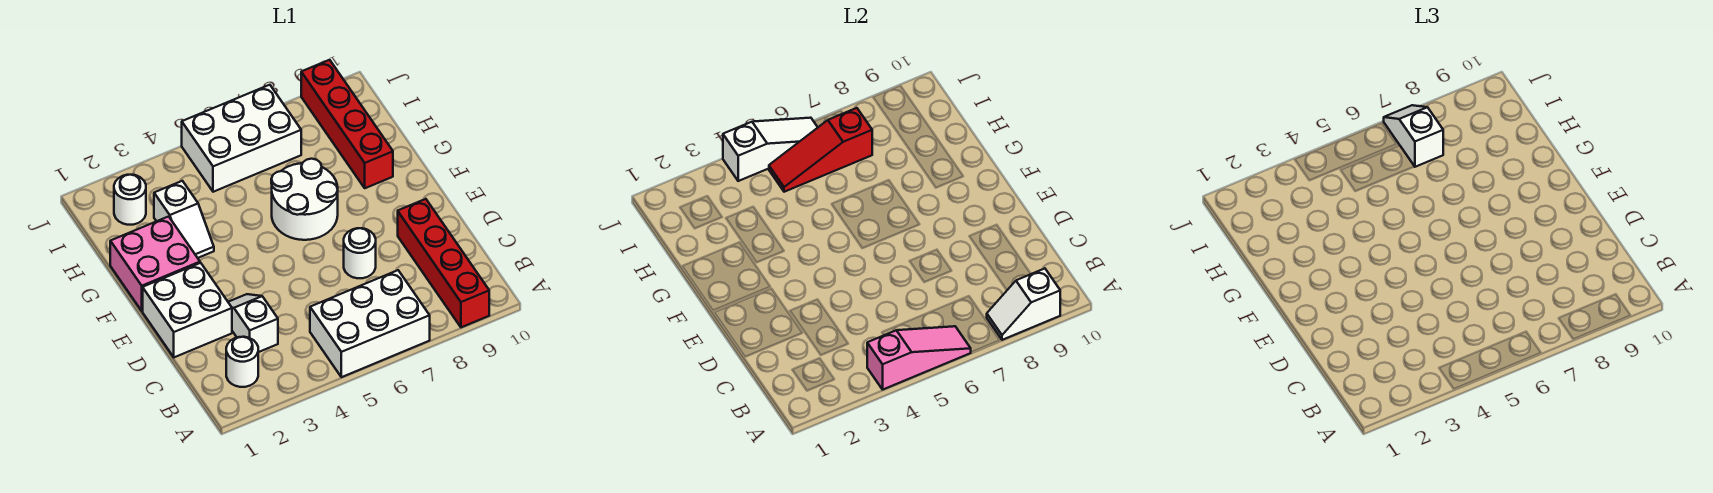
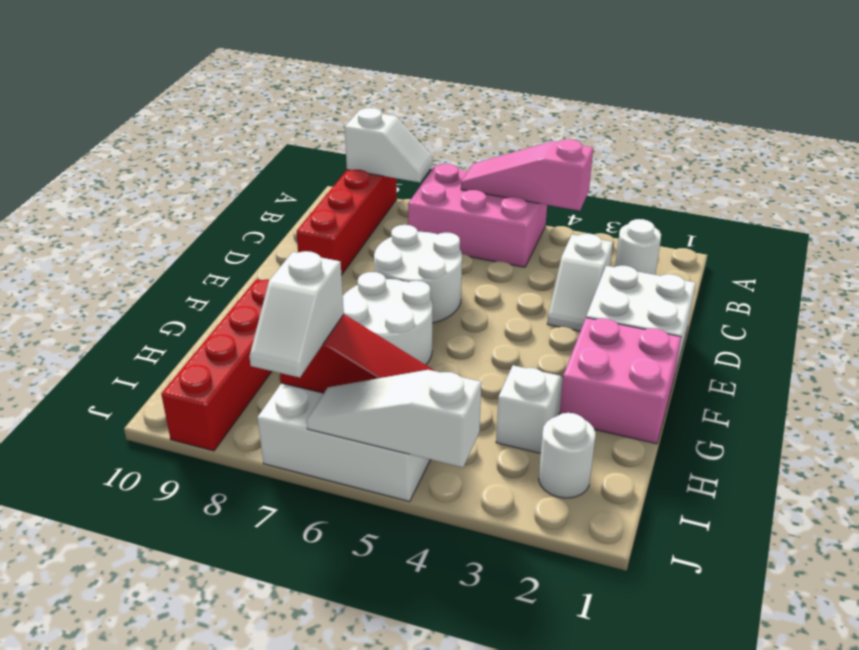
white brick A5:B7 level 1 -> pink brick A5:B7 level 1
white round brick D7 level 1 -> white round brick D6:E7 level 1

